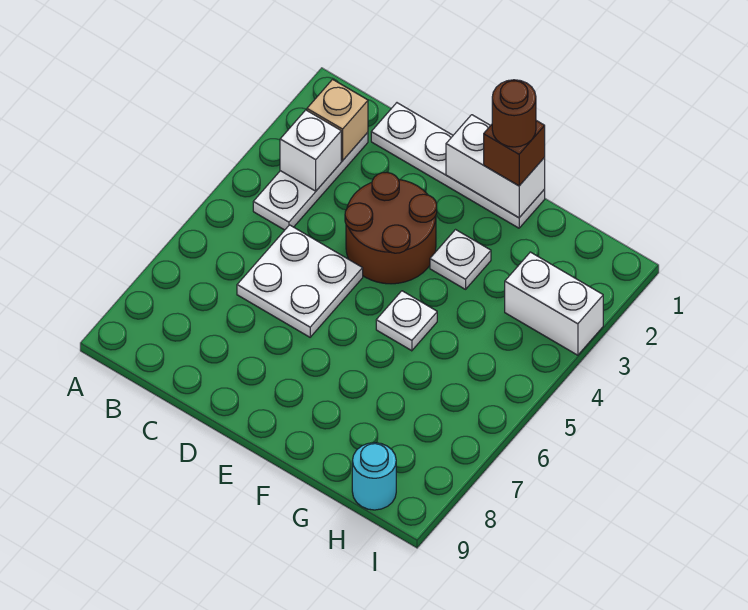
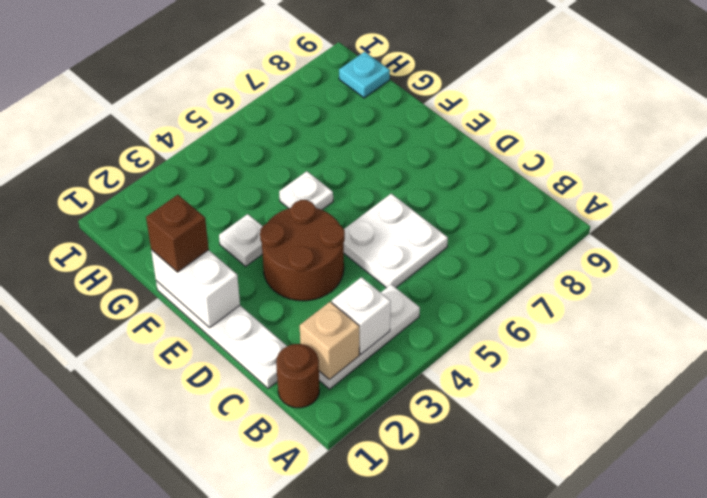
brown round brick F1 level 4 -> brown round brick B1 level 1
white brick H3:I3 level 1 -> none
cyan round brick H9 level 1 -> cyan plate H9 level 1

